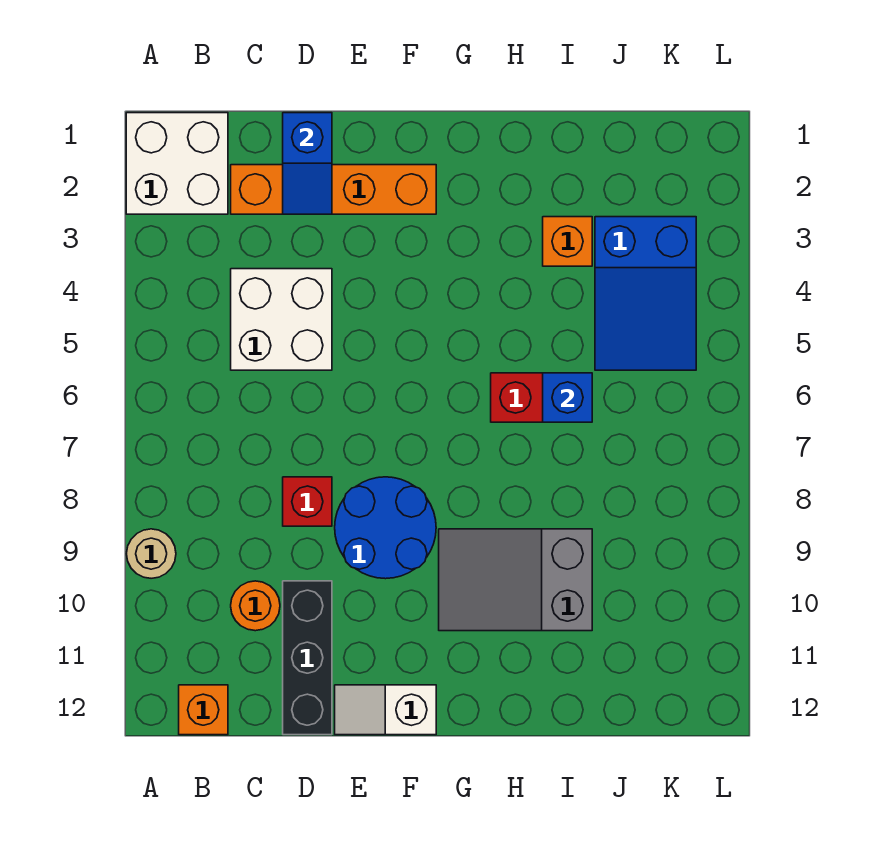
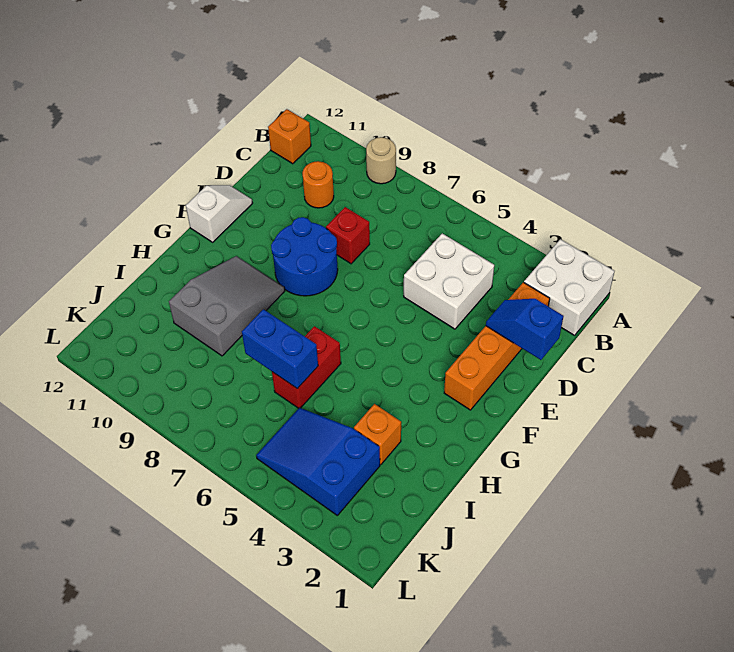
black brick D10:D12 level 1 -> none
blue brick I6 level 2 -> blue brick I6:I7 level 2

